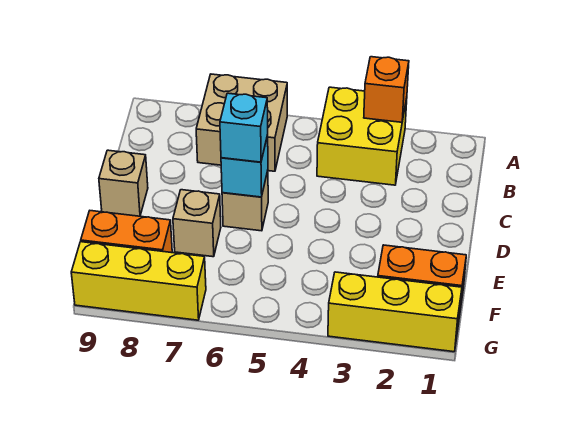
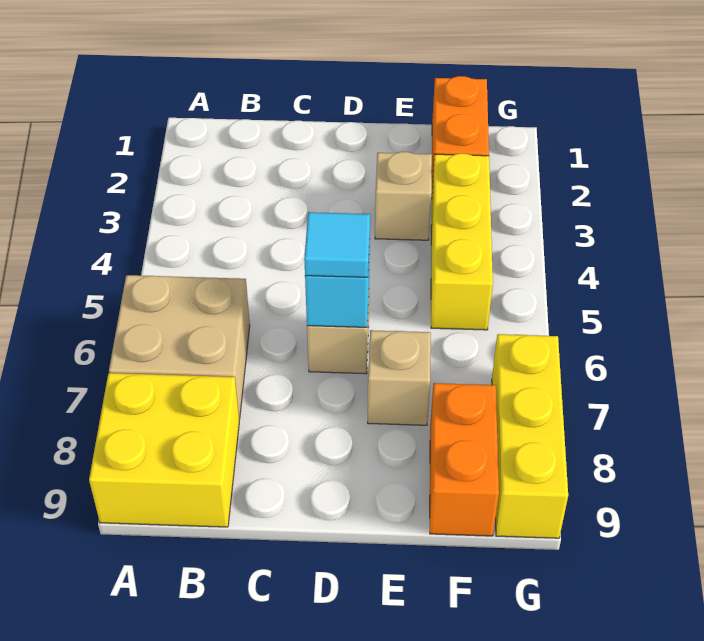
yellow brick A3:B4 level 1 -> yellow brick A8:B9 level 1
orange brick A3 level 2 -> none
cyan brick D6 level 3 -> cyan tile D6 level 3
tan brick D9 level 1 -> tan brick E3 level 1
yellow brick G1:G3 level 1 -> yellow brick F3:F5 level 1

